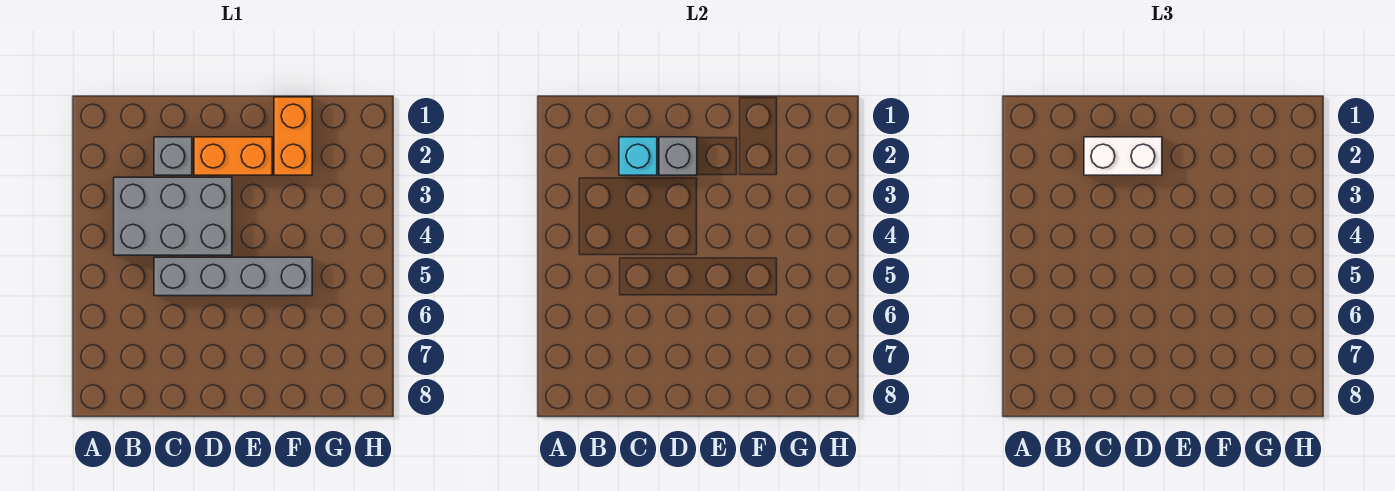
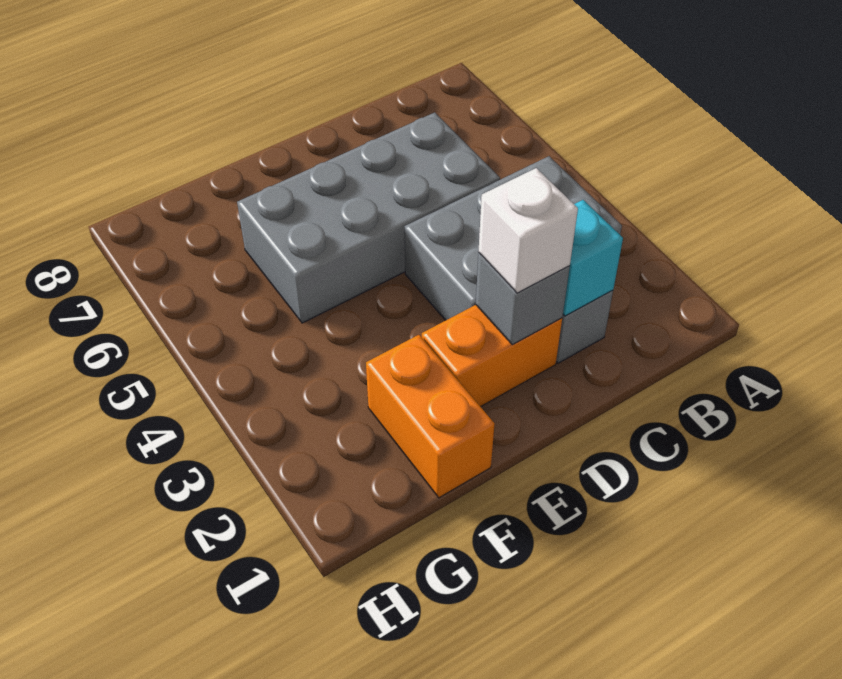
white brick C2:D2 level 3 -> white brick D2 level 3
grey brick C5:F5 level 1 -> grey brick C5:F6 level 1

